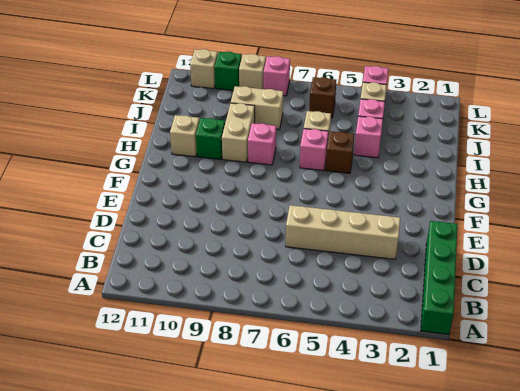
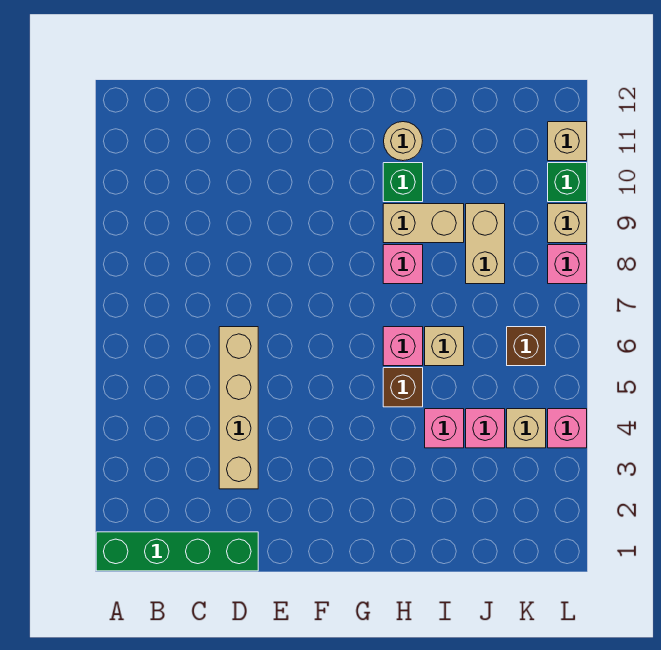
tan brick H11 level 1 -> tan round brick H11 level 1

